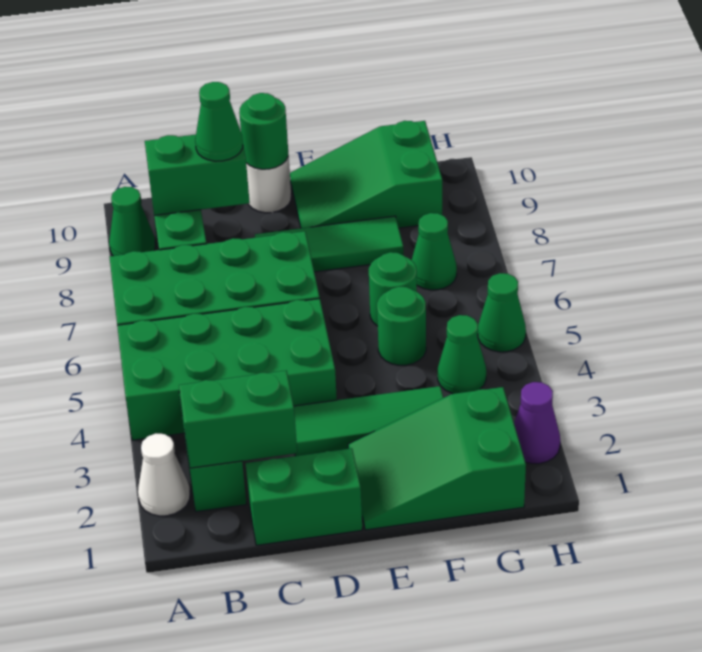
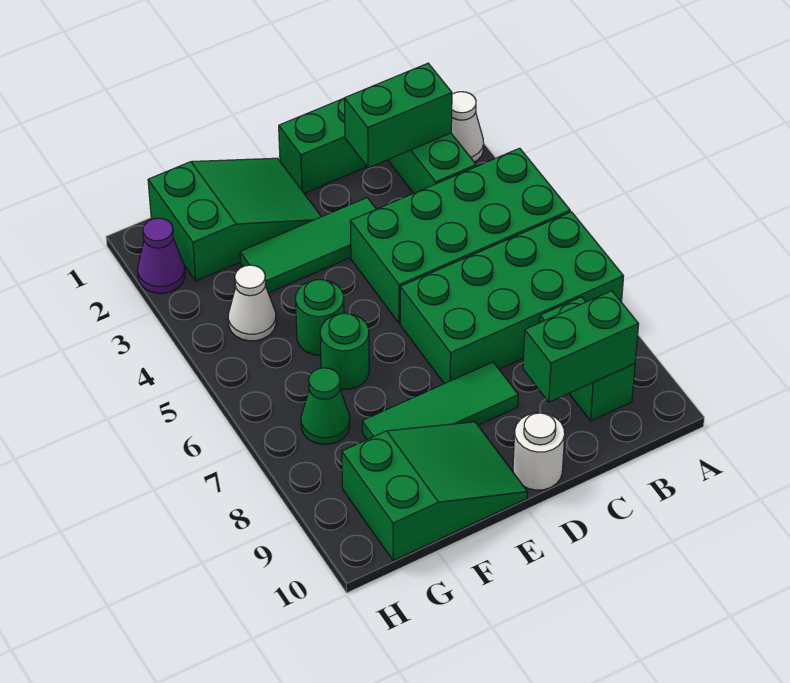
green cone A9 level 1 -> none
green cone C9 level 3 -> none
green round brick D10 level 2 -> none
green cone G4 level 1 -> white cone G4 level 1
green cone H5 level 1 -> none

